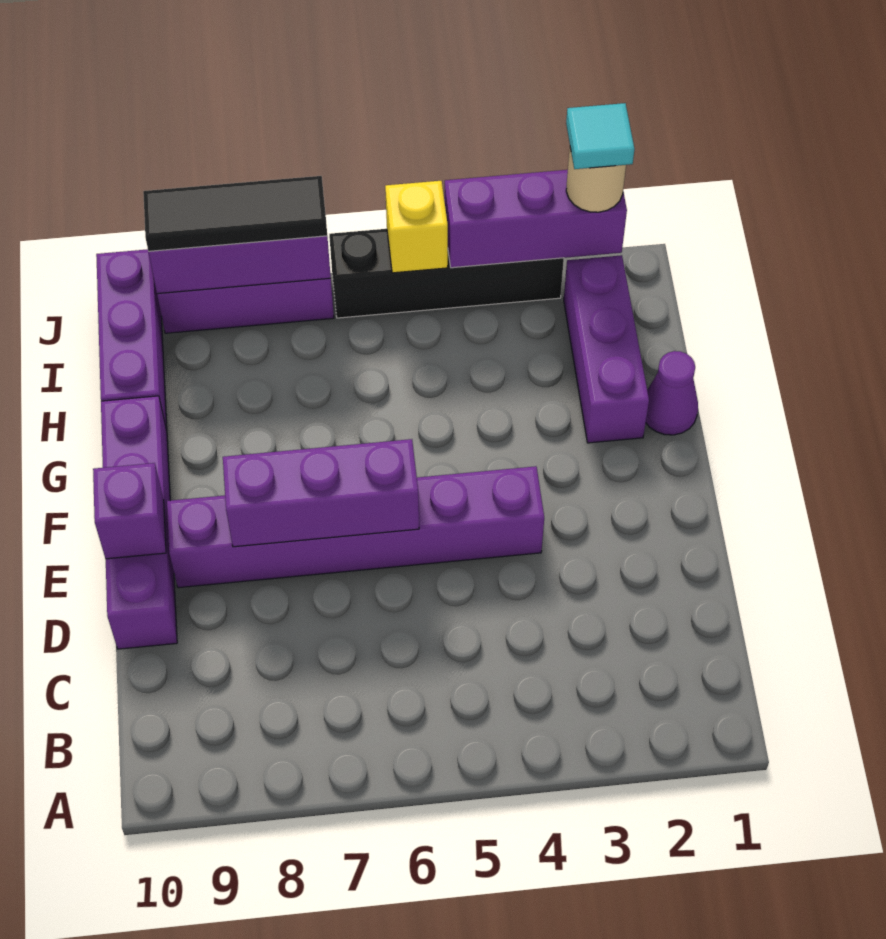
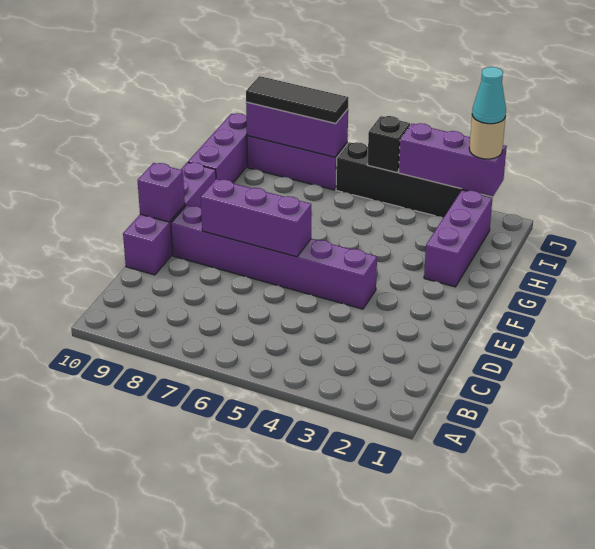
purple cone G1 level 1 -> none
cyan tile J2 level 4 -> cyan cone J2 level 4
yellow brick J5 level 2 -> black brick J5 level 2

